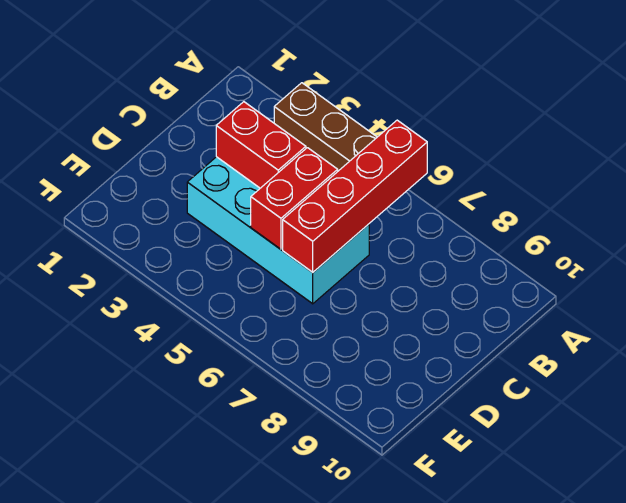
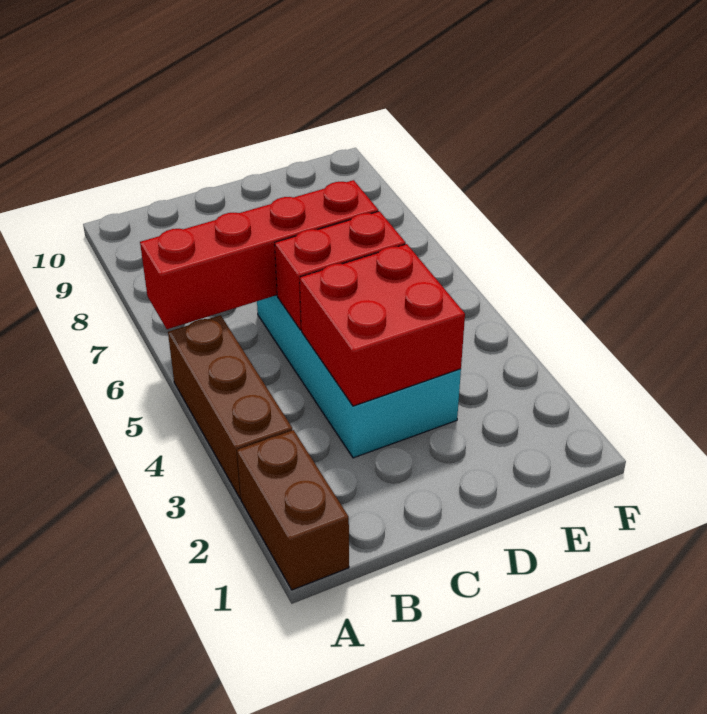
none -> brown brick A1:A2 level 1
red brick C3:C4 level 2 -> red brick C3:D4 level 2

